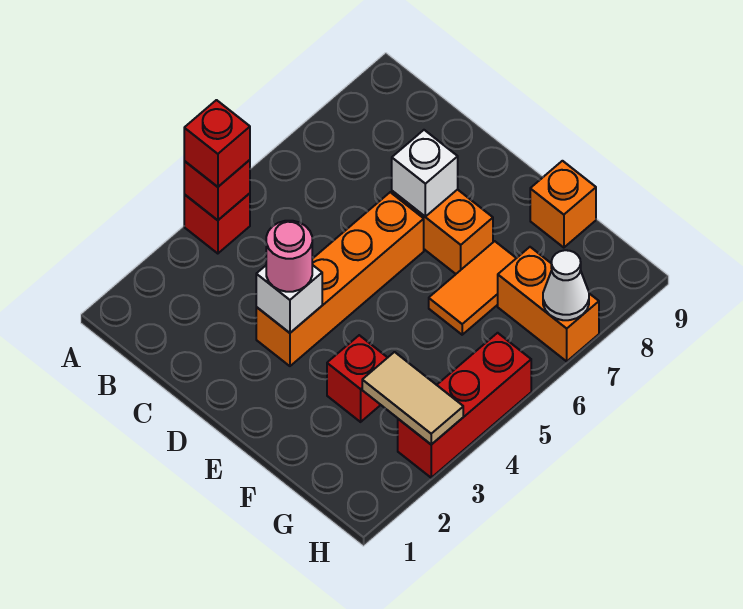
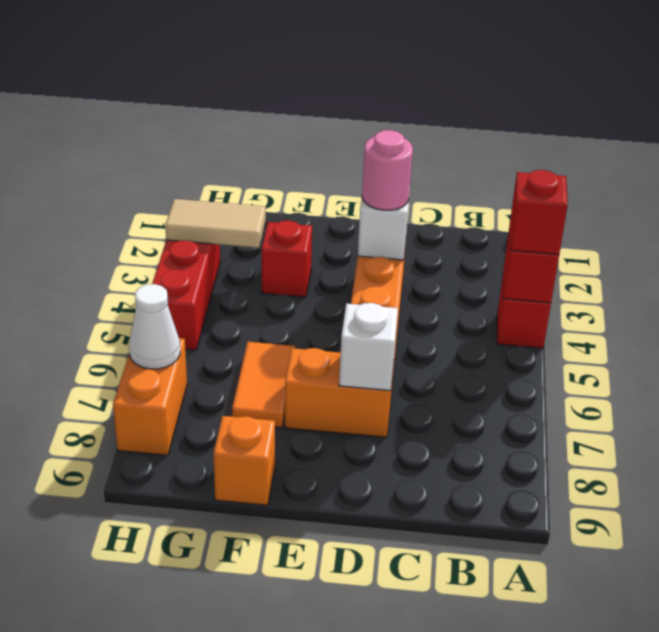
orange brick G7:H7 level 1 -> orange brick H7:H8 level 1

